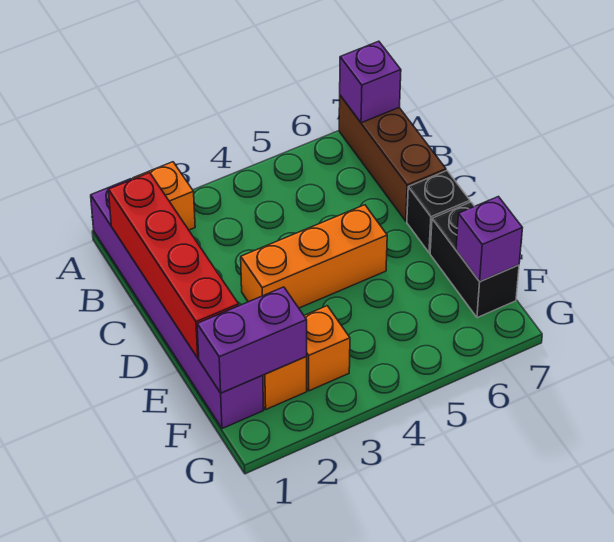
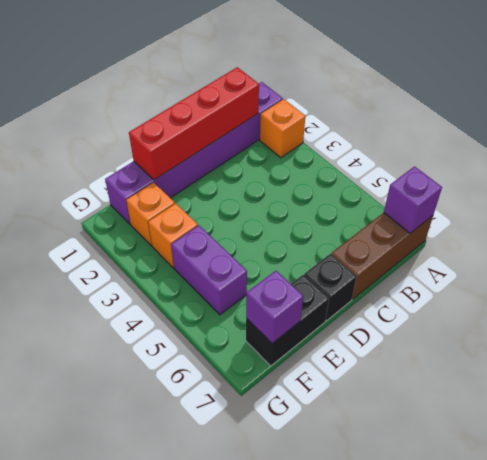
orange brick D3:D5 level 1 -> none
purple brick F1:F2 level 2 -> purple brick F4:F5 level 1

